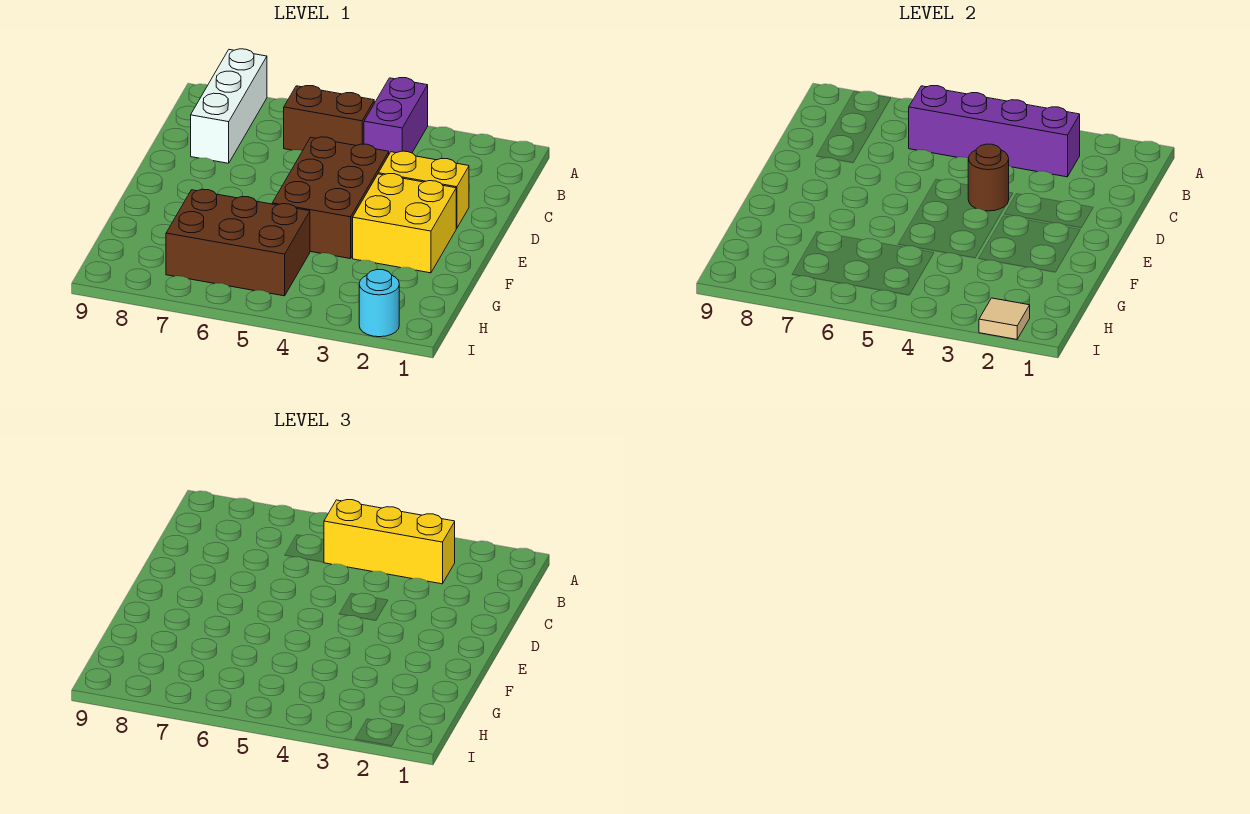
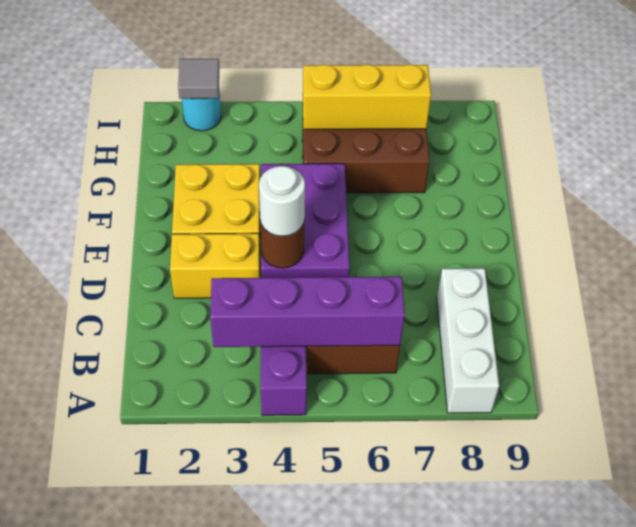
yellow brick B3:B5 level 3 -> yellow brick H5:H7 level 2
brown brick D4:F5 level 1 -> purple brick D4:F5 level 1
none -> white round brick D4 level 3
tan tile I2 level 2 -> grey tile I2 level 2

